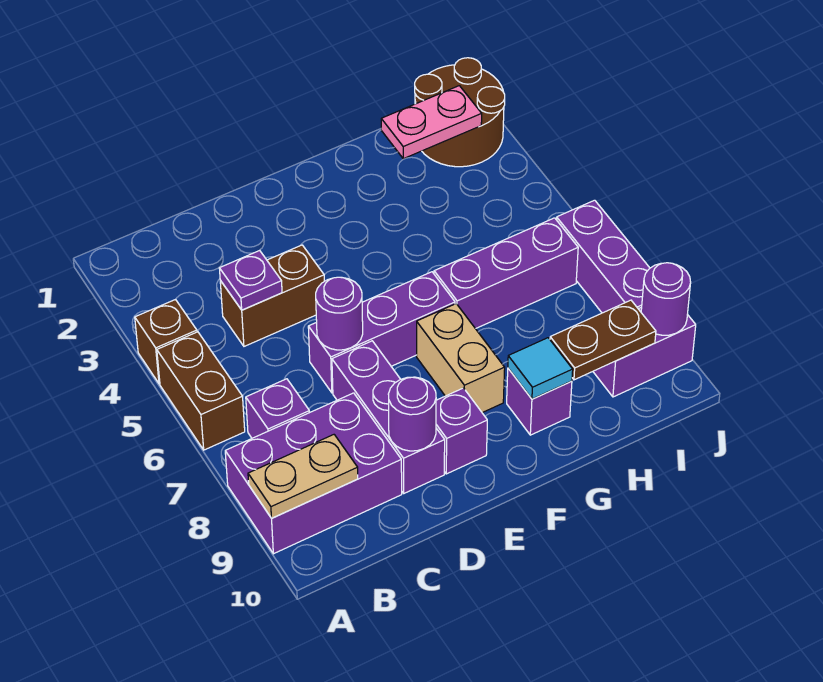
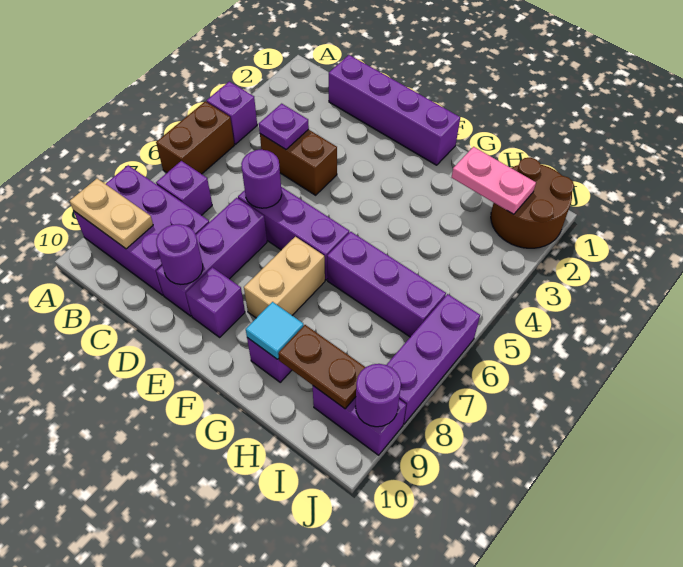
brown brick A4 level 1 -> purple brick A4 level 1
none -> purple brick C1:F1 level 1

